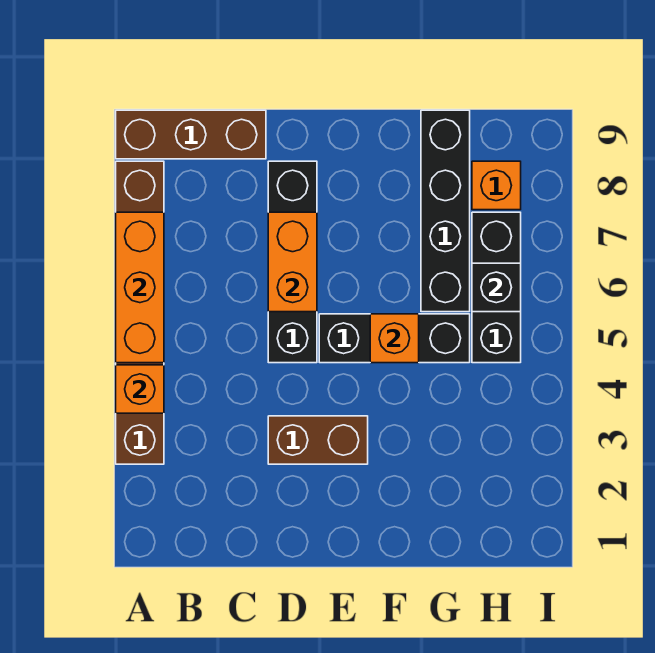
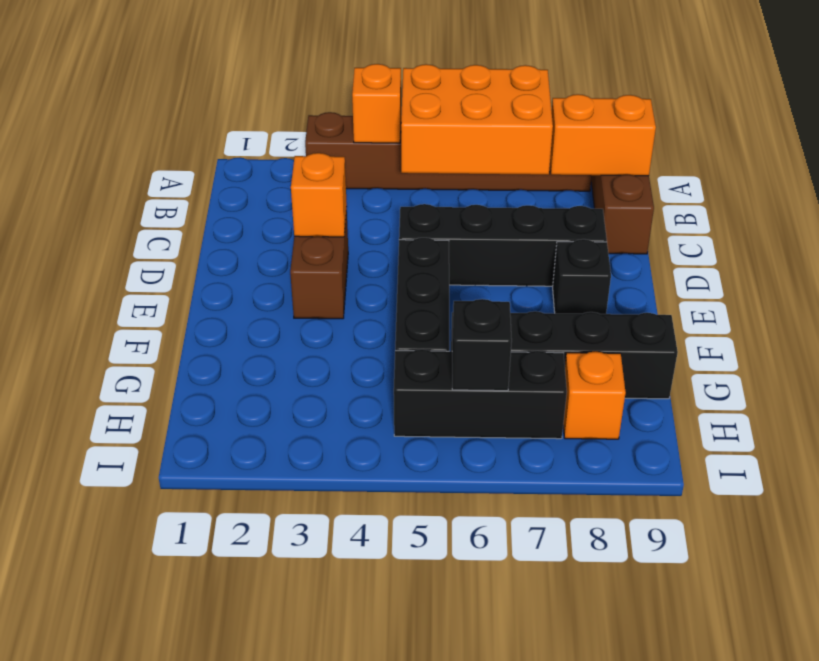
orange brick A5:A7 level 2 -> orange brick A5:B7 level 2
orange brick D6:D7 level 2 -> orange brick B8:B9 level 2
none -> black brick E8 level 1
orange brick F5 level 2 -> orange brick D3 level 2

